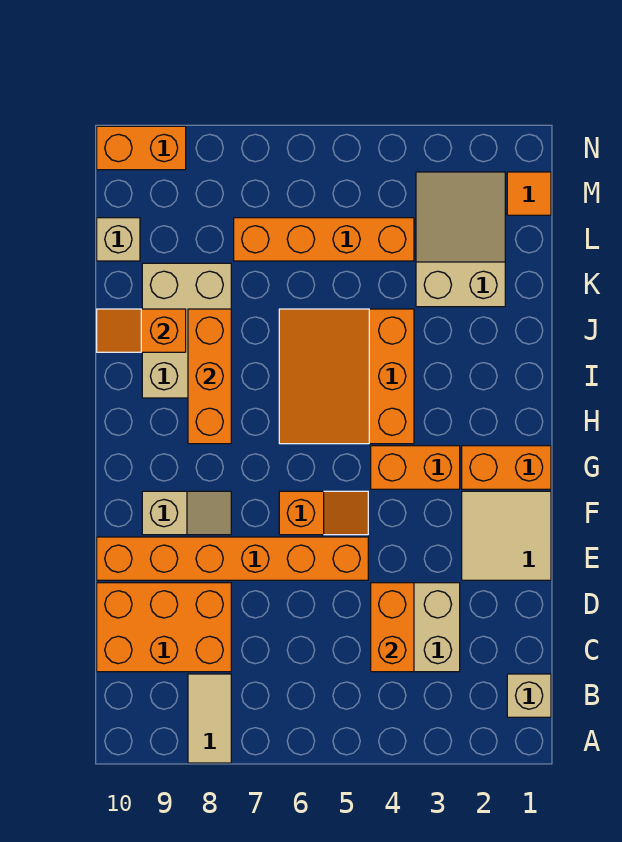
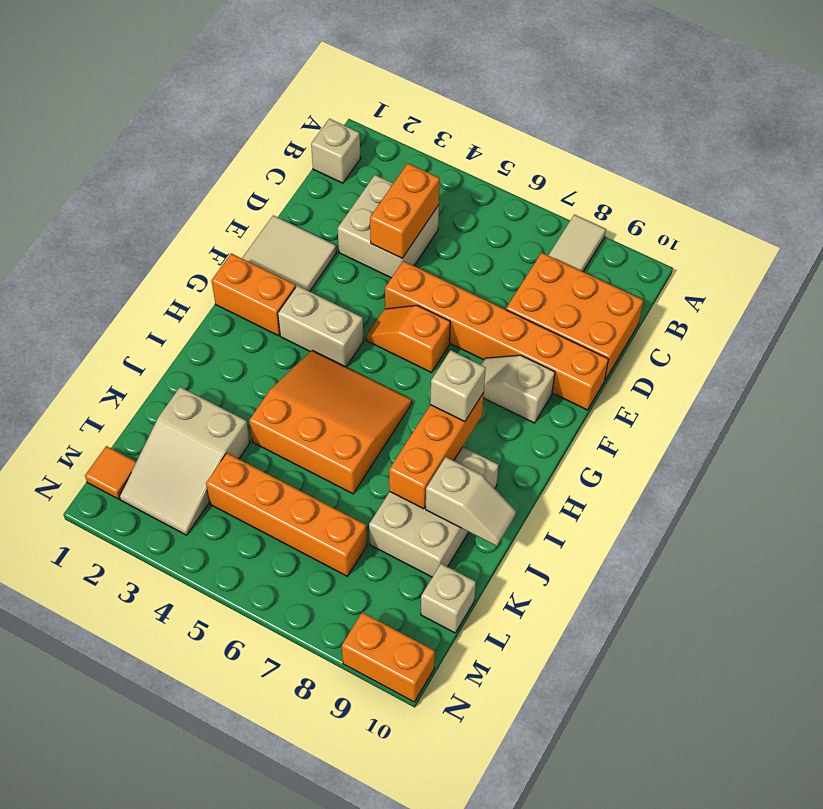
orange brick G3:G4 level 1 -> tan brick G3:G4 level 1
orange slope H4:J6 level 1 top 4 -> orange slope H4:J6 level 1 top J
none -> tan brick H8 level 3
orange slope J9:J10 level 2 top 9 -> tan slope J9:J10 level 2 top 9

